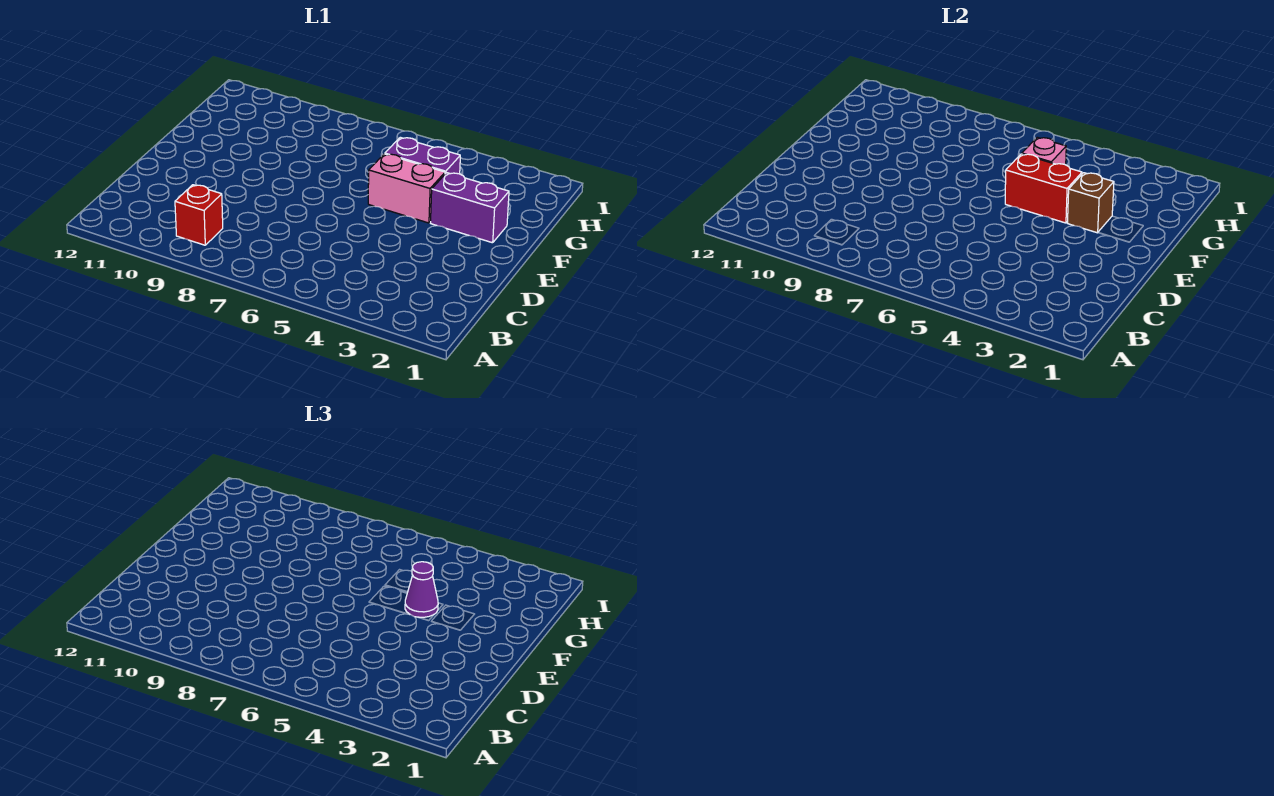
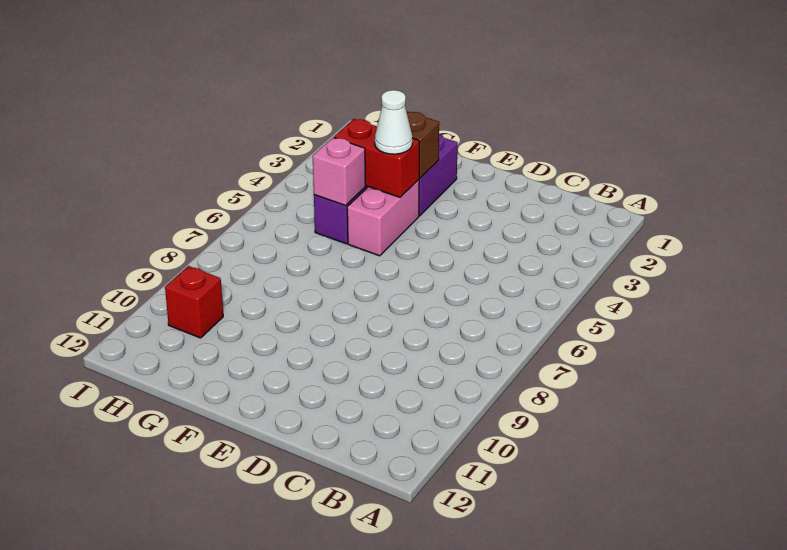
red brick B9 level 1 -> red brick H10 level 1
red brick F4:F5 level 2 -> red brick F4:G4 level 2
purple cone F4 level 3 -> white cone F4 level 3

